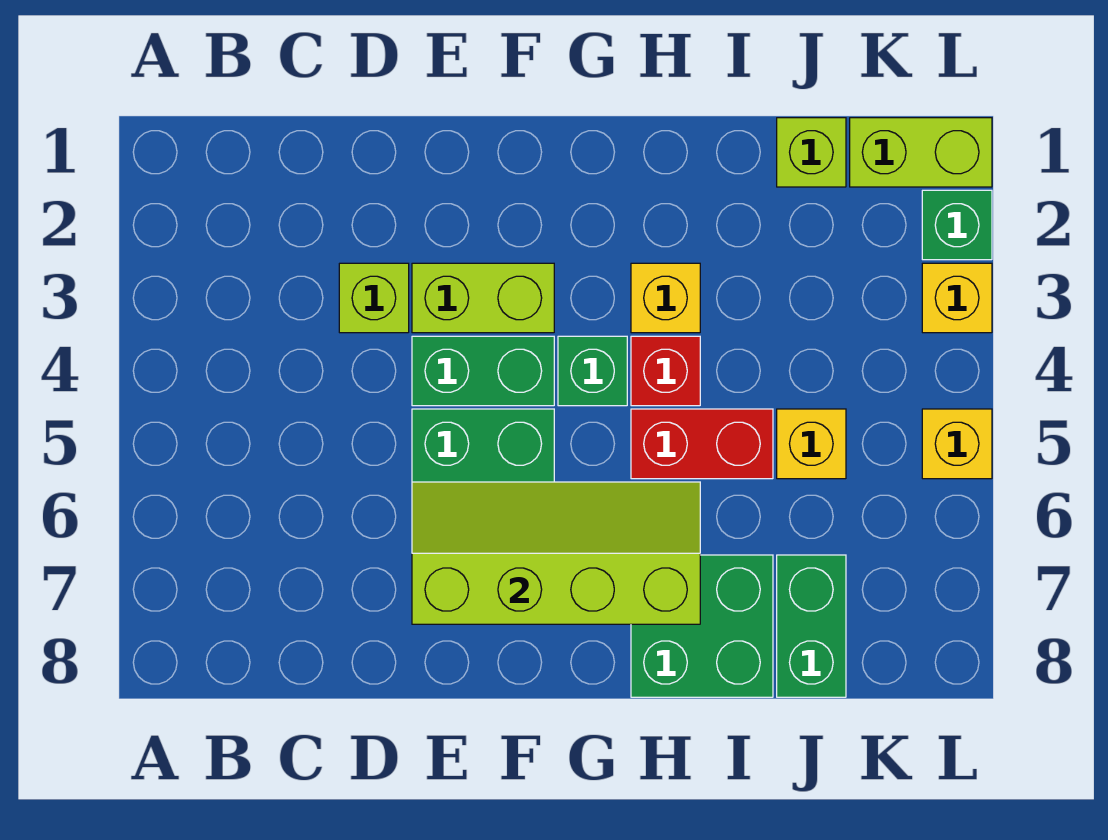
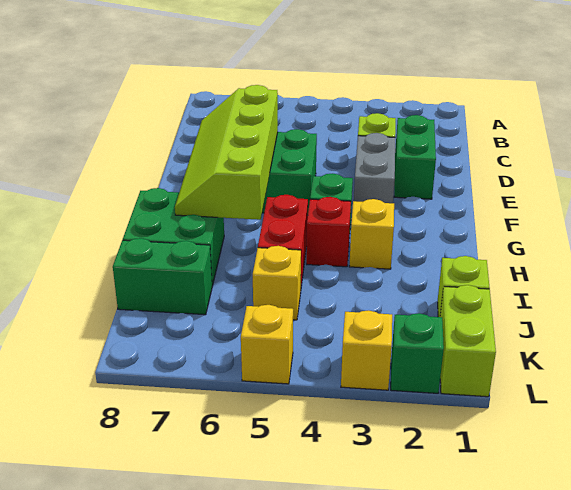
lime brick E3:F3 level 1 -> grey brick E3:F3 level 1
green brick E4:F4 level 1 -> green brick D2:E2 level 1
lime slope E6:H7 level 2 top 7 -> lime slope E6:H7 level 2 top 6

